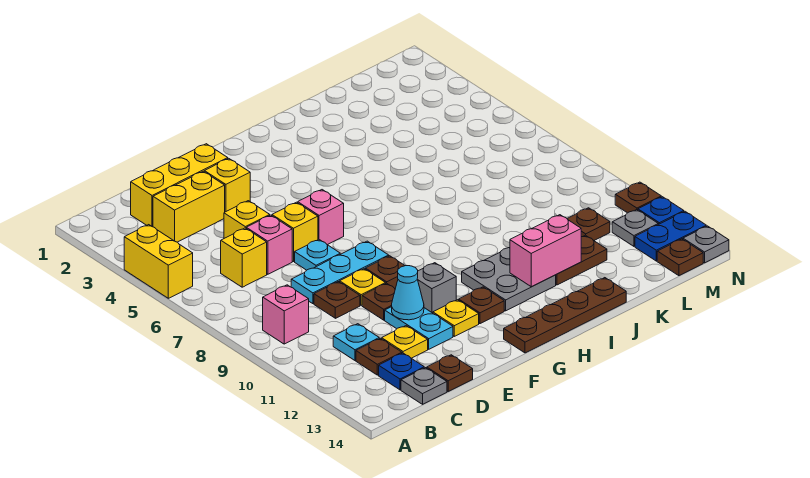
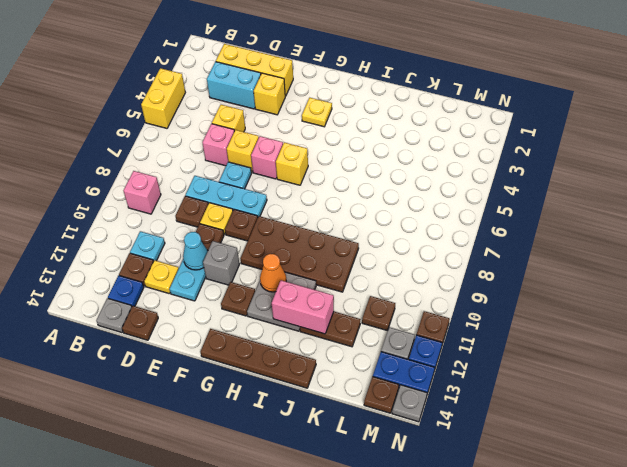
yellow brick C3:D3 level 1 -> cyan brick C3:D3 level 1
yellow brick C6 level 1 -> yellow brick G6 level 1
yellow plate F12 level 1 -> yellow plate G3 level 1
none -> brown plate G9:J10 level 1
none -> orange cone H11 level 2

